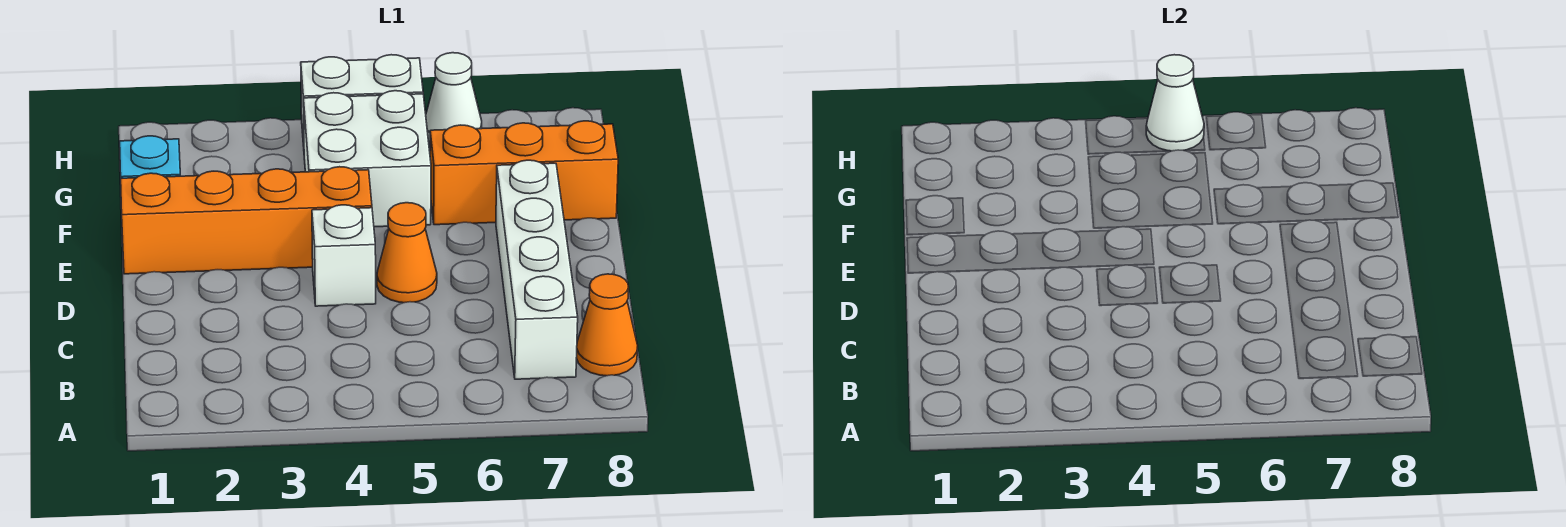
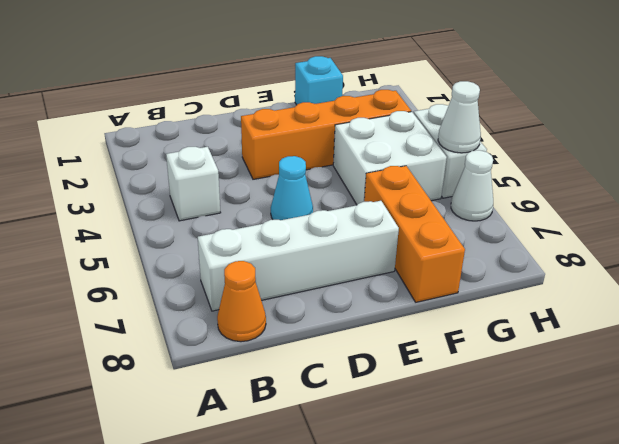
white brick D4 level 1 -> white brick B4 level 1
orange cone D5 level 1 -> cyan cone D5 level 1
orange brick E1:E4 level 1 -> orange brick D3:G3 level 1

